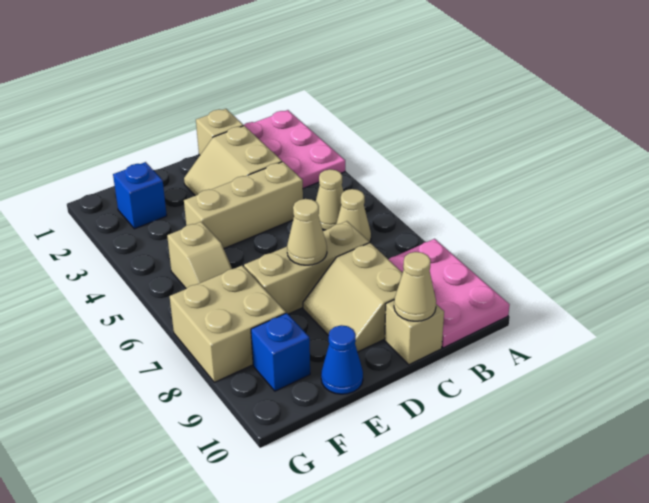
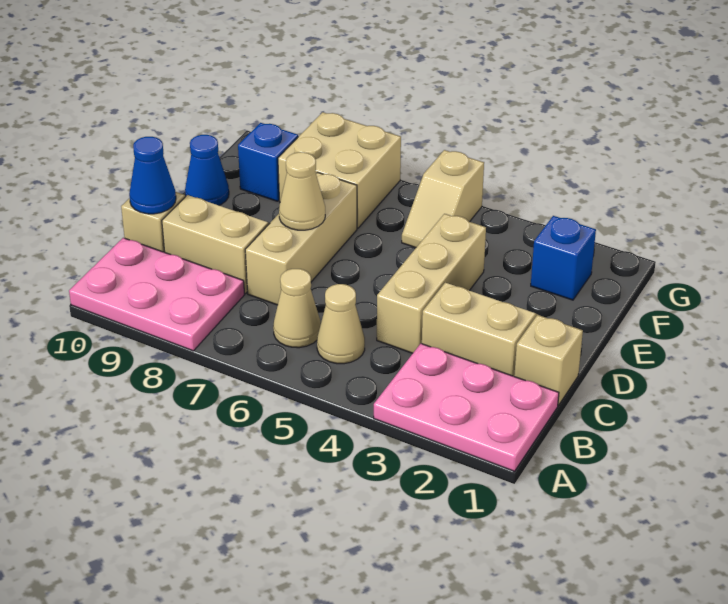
tan cone C10 level 2 -> blue cone C10 level 2
tan slope F5:F6 level 1 top 5 -> tan slope F5:G5 level 1 top G

